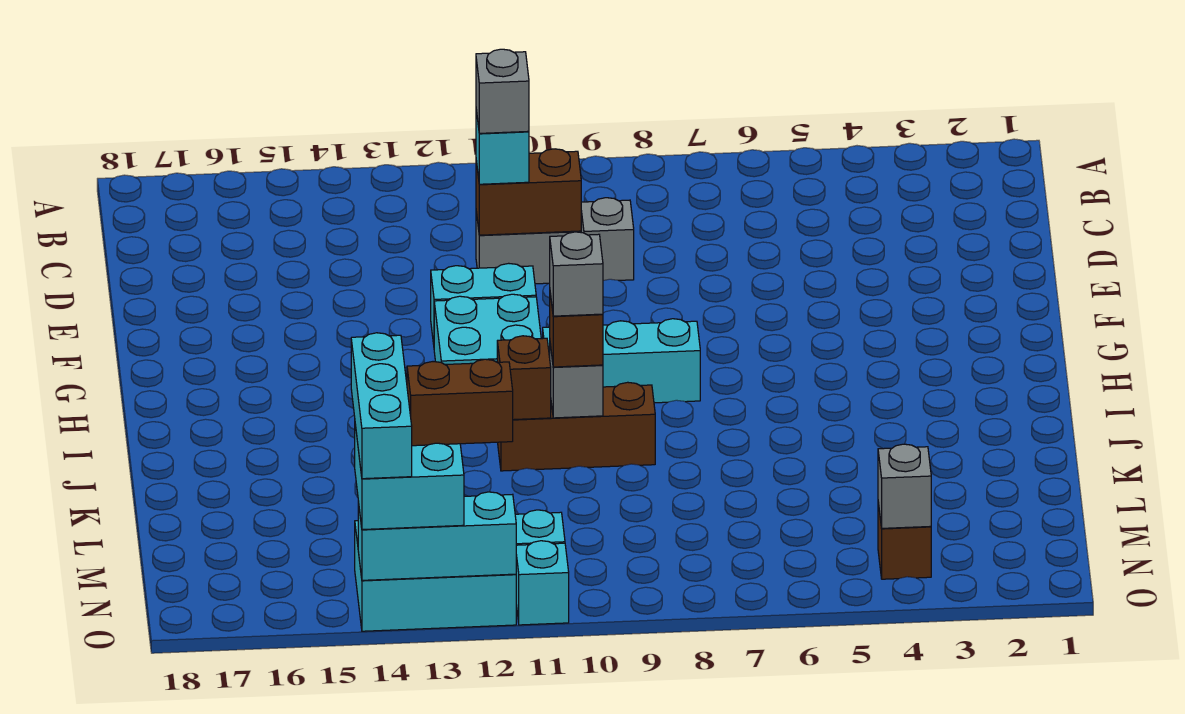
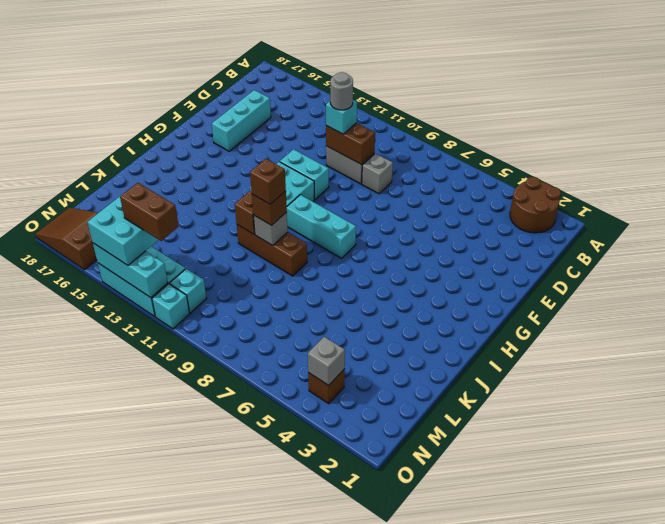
none -> brown round brick A2:B3 level 1
grey brick D11 level 4 -> grey round brick D11 level 4
grey brick J10 level 4 -> brown brick J10 level 4
cyan brick M14:O14 level 4 -> cyan brick D16:F16 level 1
none -> brown slope N16:O18 level 1 top 16

